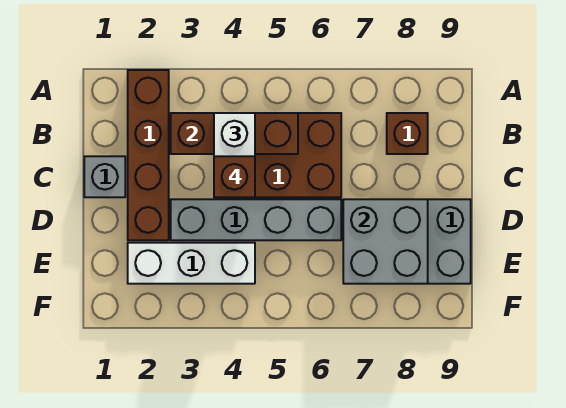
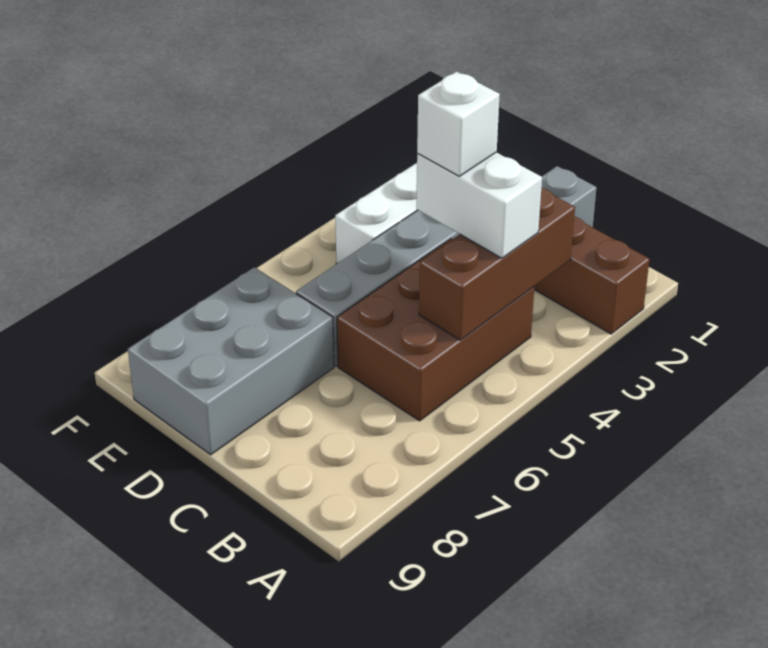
brown brick B8 level 1 -> none
brown brick C4 level 4 -> white brick C4 level 4
grey brick D7:E8 level 2 -> none

